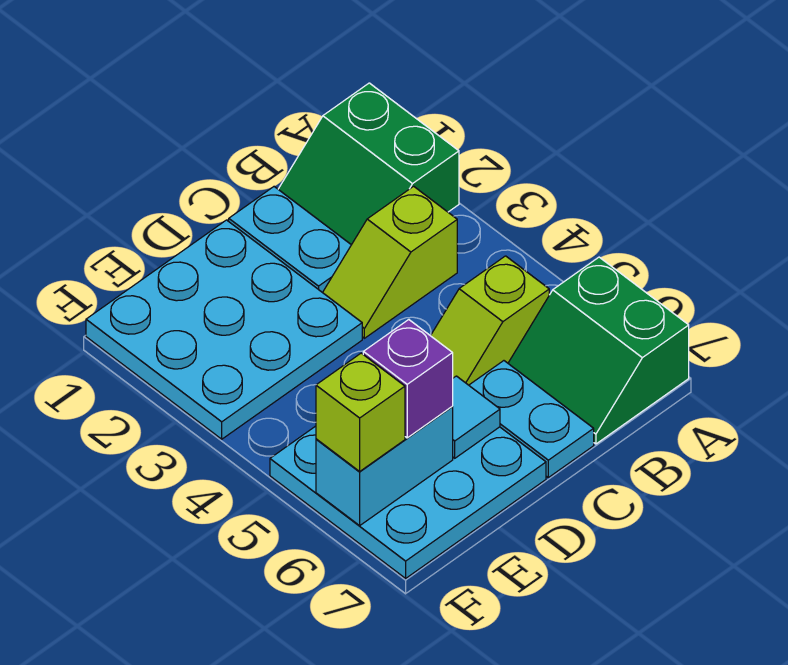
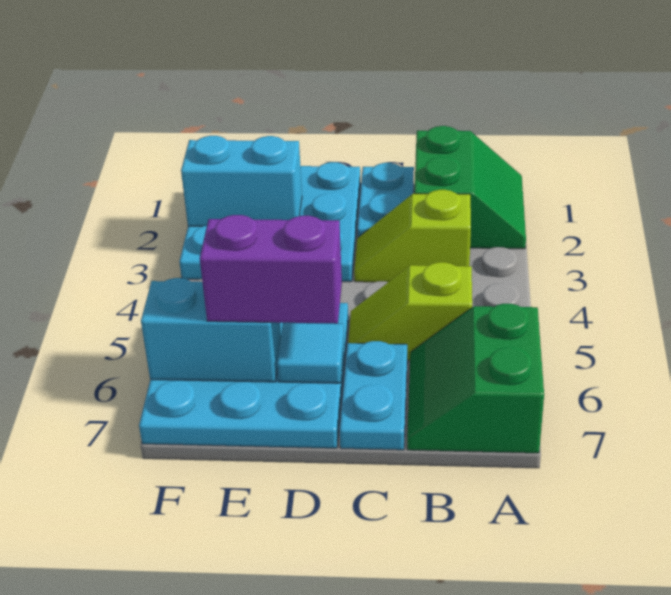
green slope A1:B2 level 1 top A -> green slope A1:B2 level 1 top B
none -> cyan brick E2:F2 level 2
purple brick E6 level 3 -> purple brick D6:E6 level 3
lime brick F6 level 3 -> none

